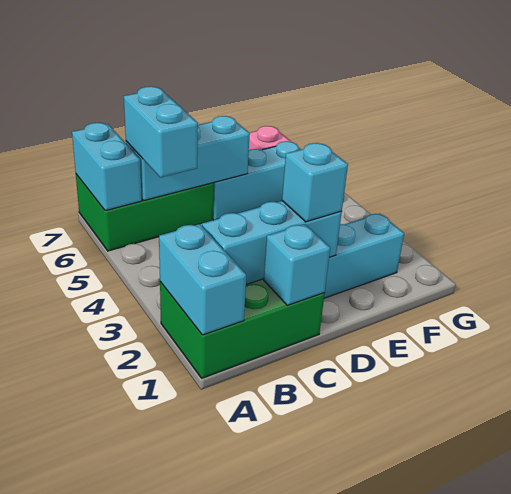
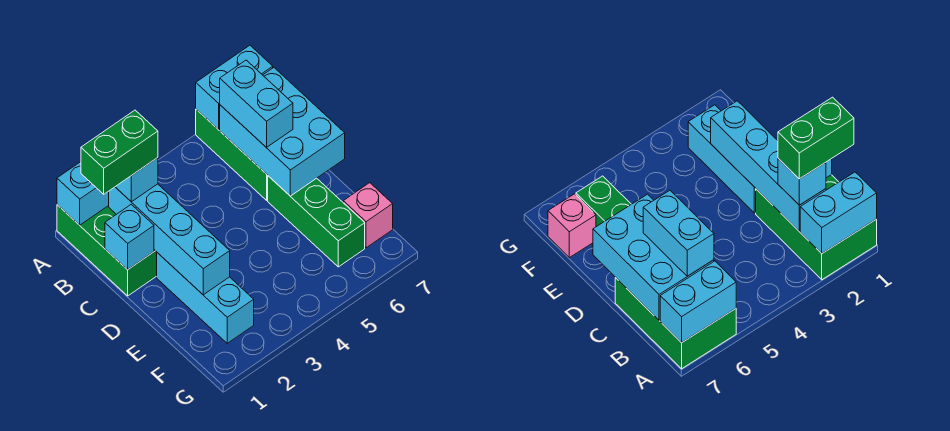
none -> green brick B1:B2 level 4
cyan brick B2:D2 level 2 -> cyan brick B2:E2 level 2
cyan brick B5:B6 level 3 -> cyan brick B6:C6 level 3
cyan brick B6:D6 level 2 -> cyan brick B6:D7 level 2
cyan brick D2 level 3 -> cyan brick B2 level 3
cyan brick D6:F6 level 1 -> green brick D6:F6 level 1

